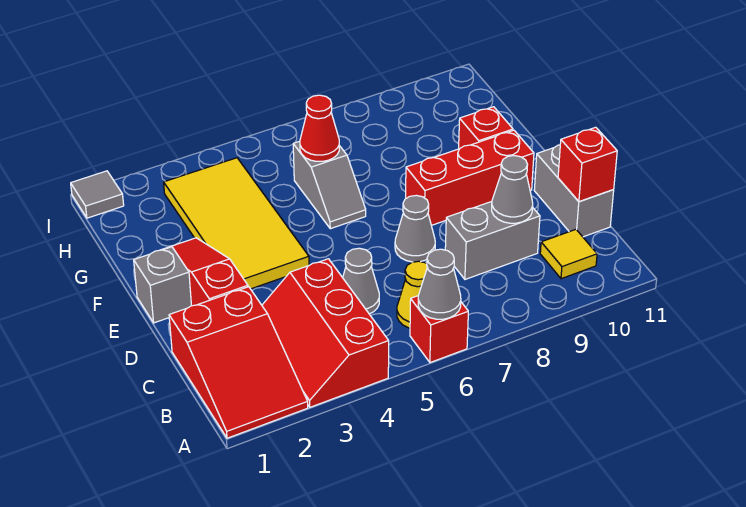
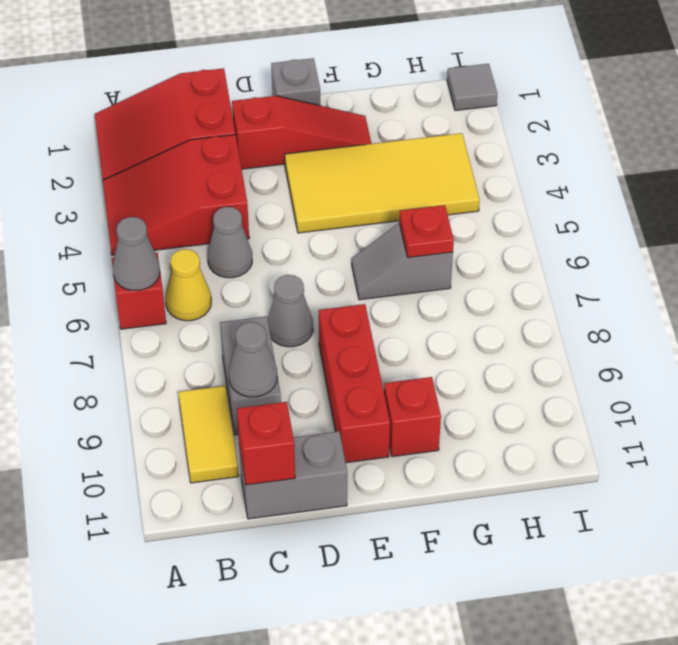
red slope A3:C4 level 1 top 4 -> red slope A3:C4 level 1 top C
yellow tile B10 level 1 -> yellow tile B9:B10 level 1
red cone G6 level 2 -> red plate G6 level 2

